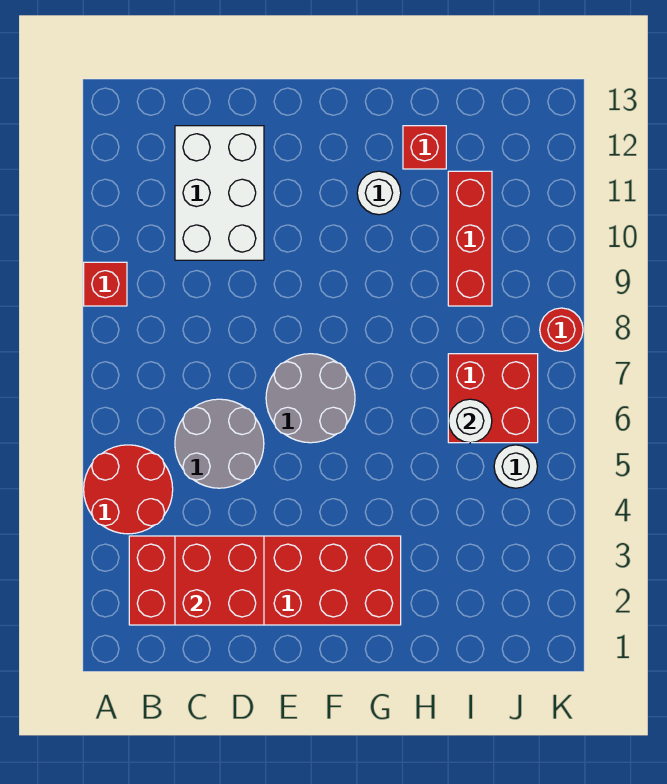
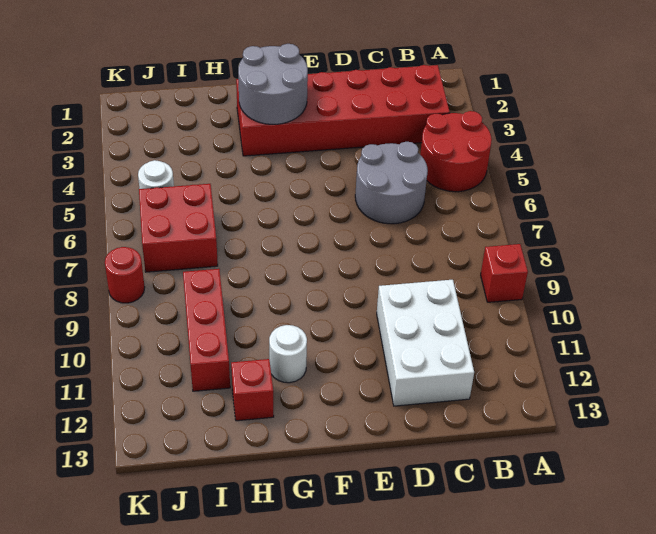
red brick C2:D3 level 2 -> none
grey round brick E6:F7 level 1 -> grey round brick F2:G3 level 2
white round brick I6 level 2 -> none

